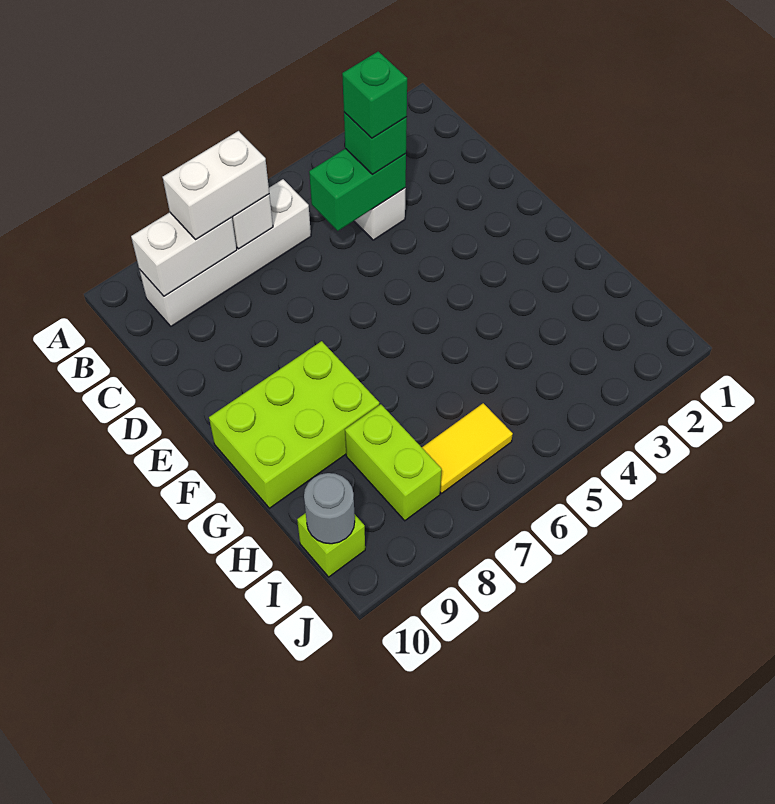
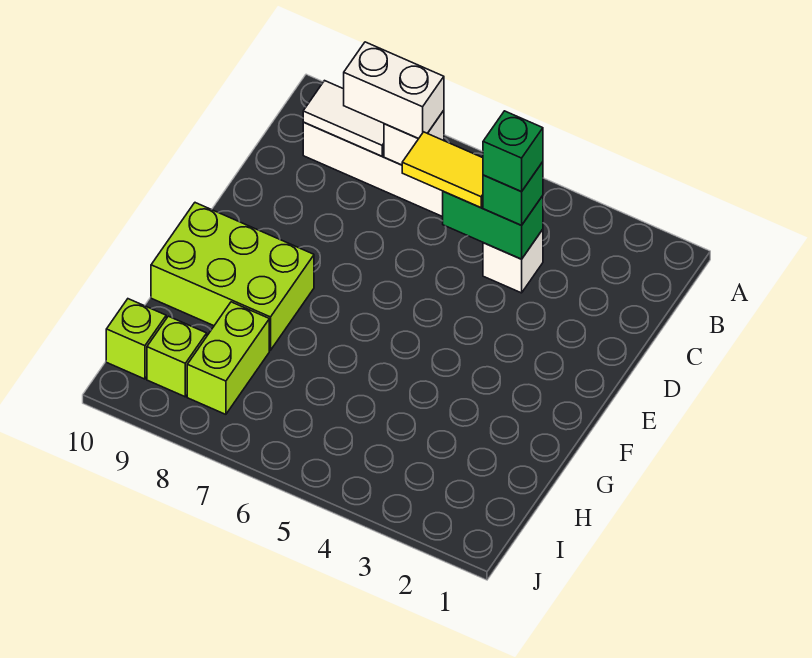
white brick B8:B9 level 2 -> white tile B8:B9 level 2
yellow tile I6:I7 level 1 -> yellow tile C5:C6 level 3
none -> lime brick I9 level 1
grey round brick I10 level 2 -> none

